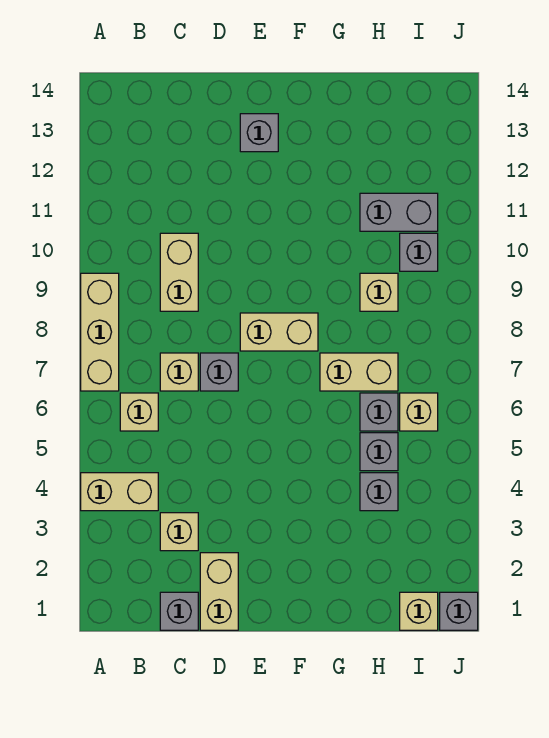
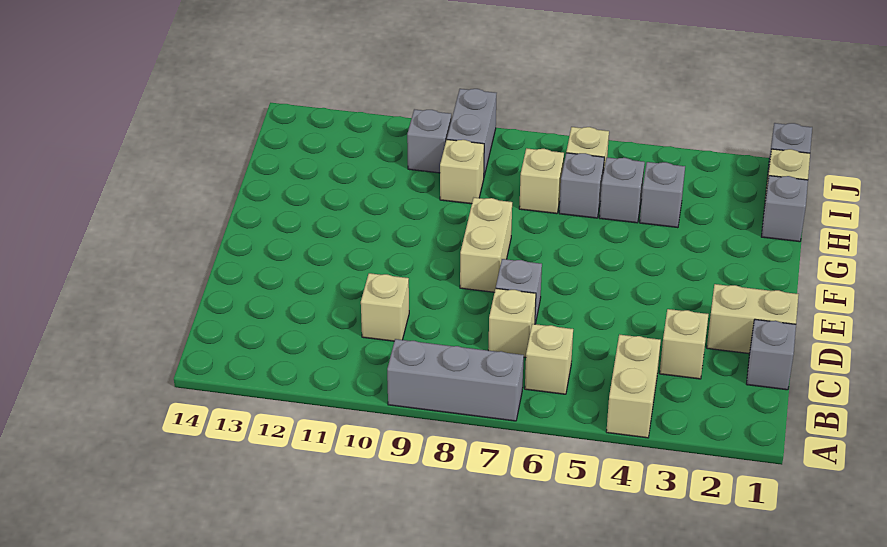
tan brick A7:A9 level 1 -> grey brick A7:A9 level 1
tan brick C9:C10 level 1 -> tan brick C10 level 1
grey brick E13 level 1 -> grey brick H1 level 1
tan brick G7:H7 level 1 -> tan brick H7 level 1
grey brick H11:I11 level 1 -> grey brick I9:J9 level 1

